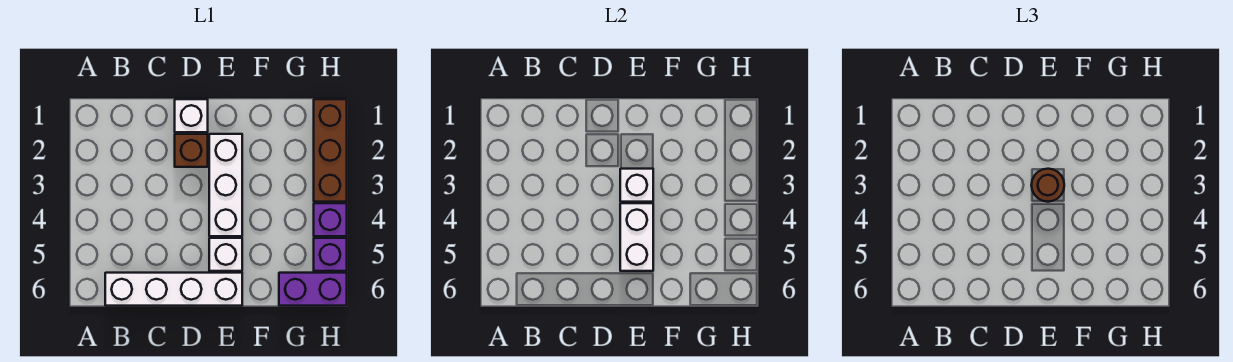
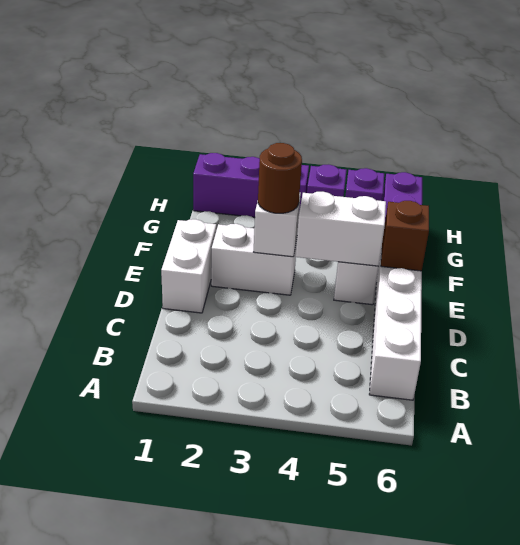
white brick D1 level 1 -> white brick D1:E1 level 1
brown brick D2 level 1 -> brown brick E6 level 2
white brick E2:E4 level 1 -> white brick E2:E3 level 1
brown brick H1:H3 level 1 -> purple brick H1:H3 level 1

